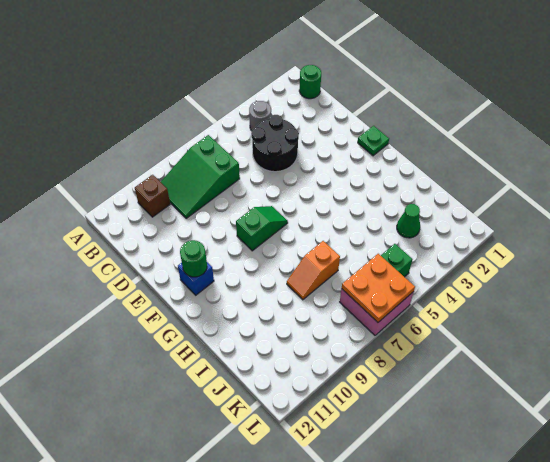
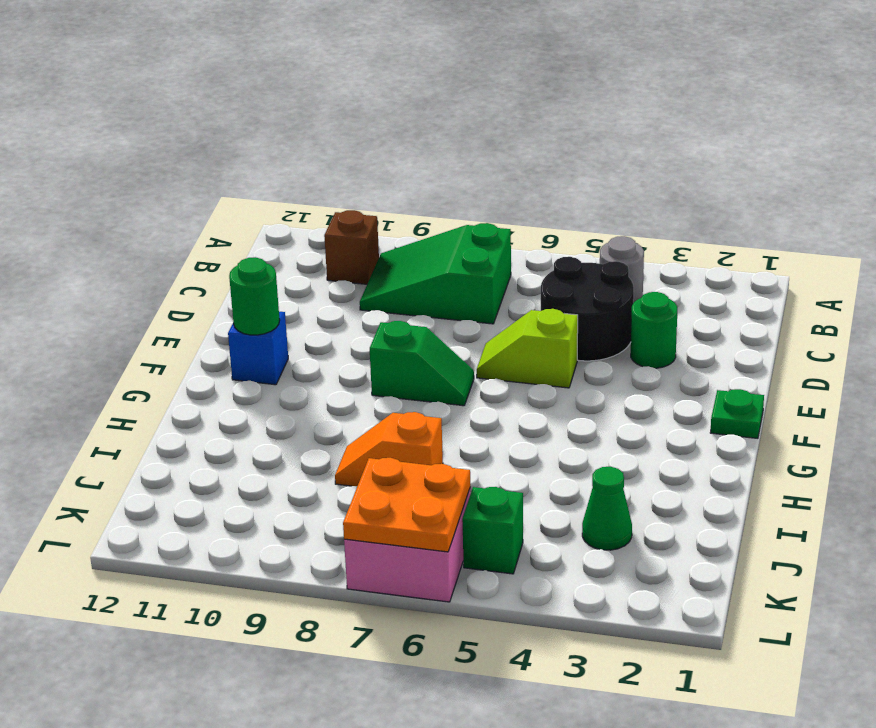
green round brick B1 level 1 -> green round brick D3 level 1
none -> lime slope E5:E6 level 1 top 5

